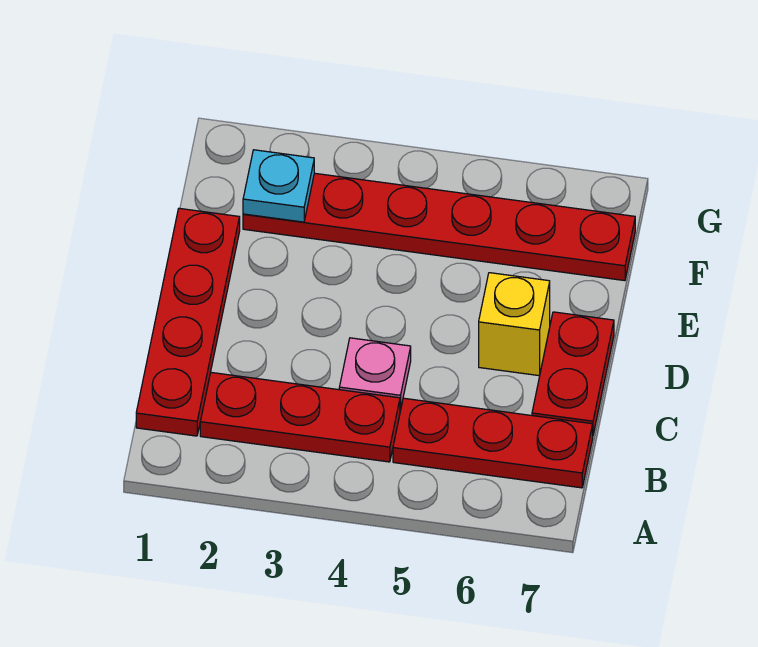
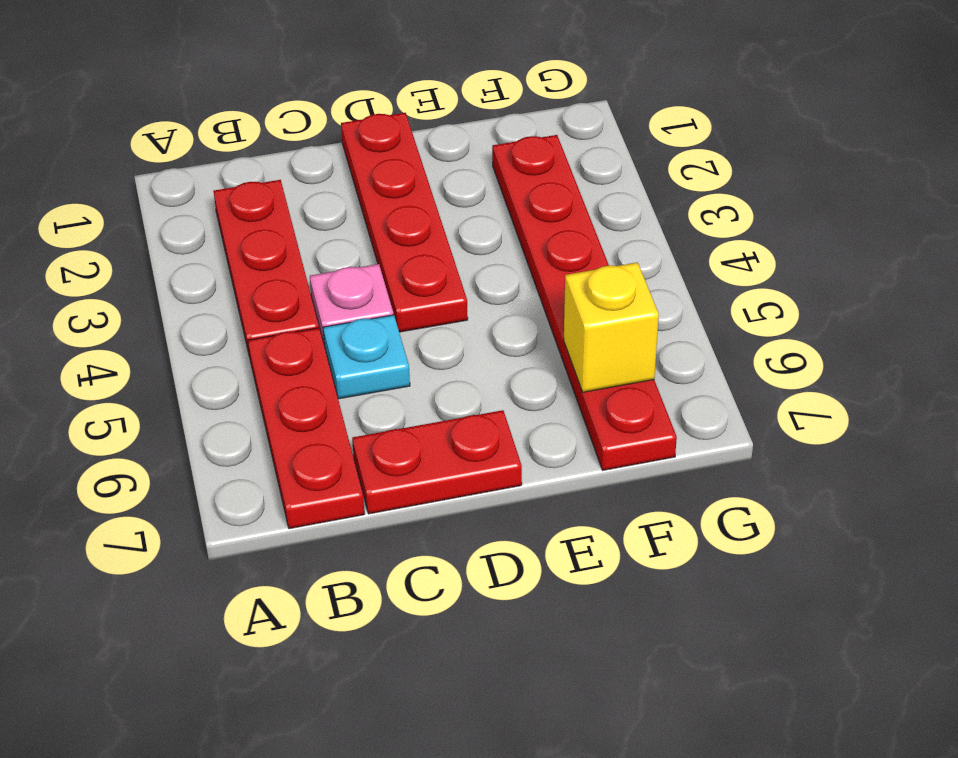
red plate B1:E1 level 1 -> red plate D1:D4 level 1
yellow brick D6 level 1 -> yellow brick F6 level 2
cyan plate F2 level 2 -> cyan plate C5 level 1

